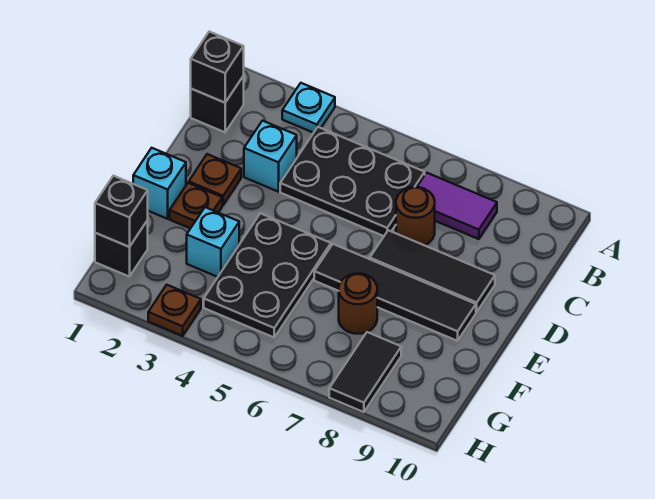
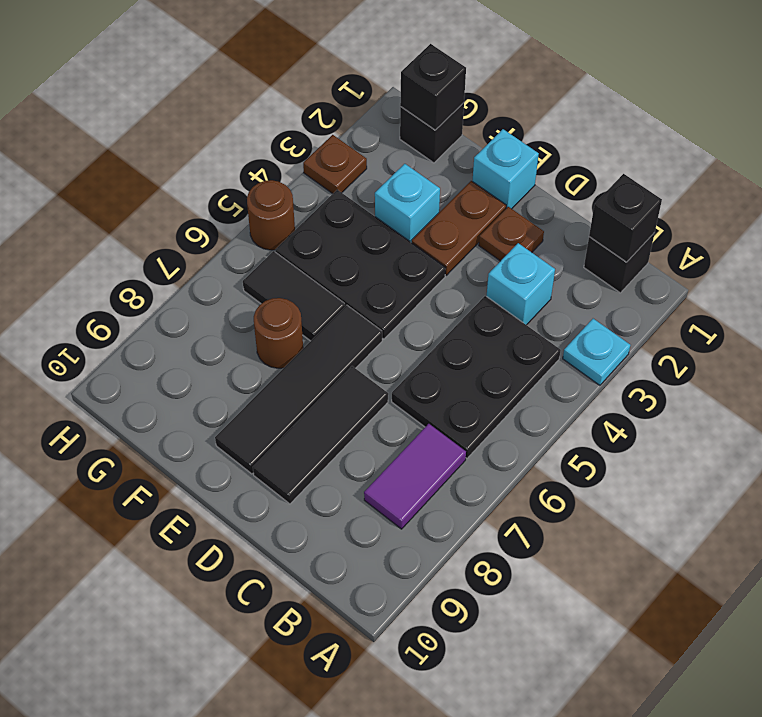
brown round brick C7 level 1 -> brown round brick H5 level 1
brown plate E2 level 1 -> brown plate E2:E3 level 1
black tile G8:H8 level 1 -> black tile F6:G6 level 1

